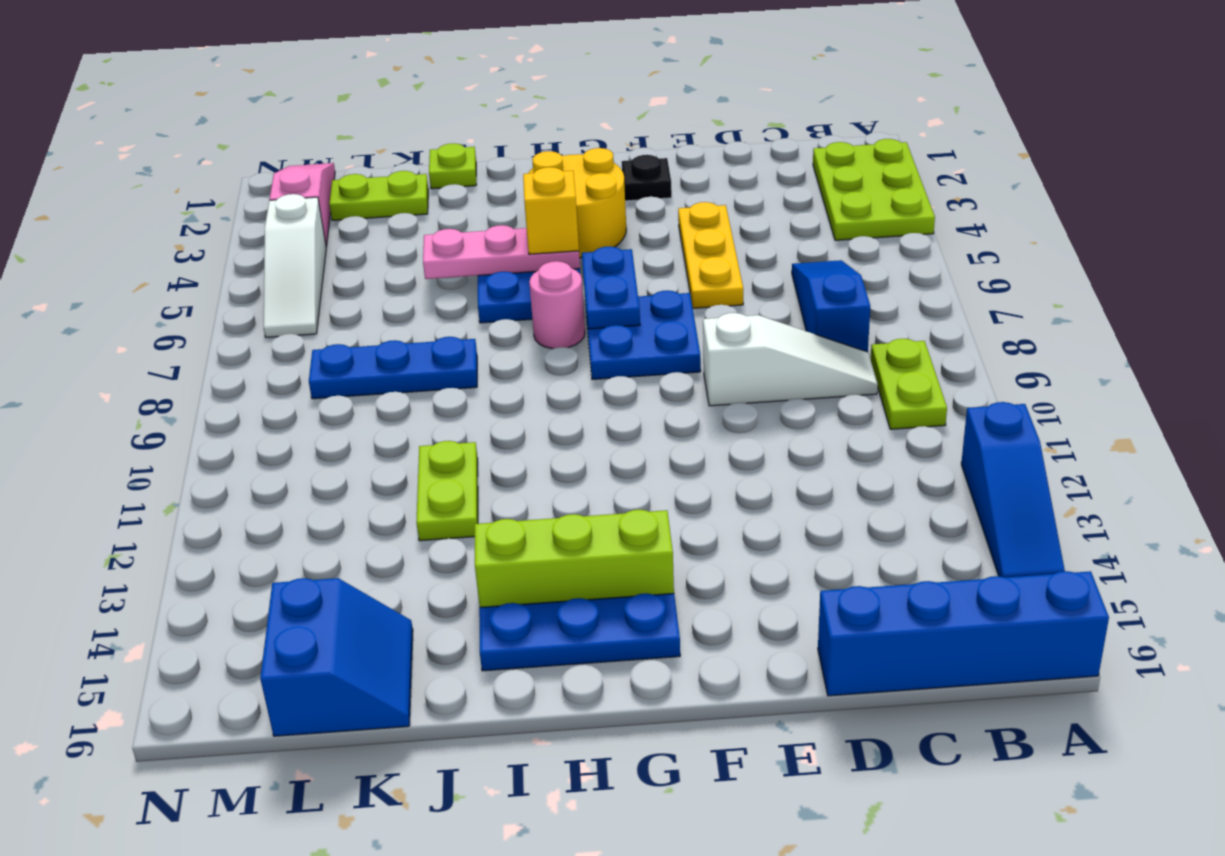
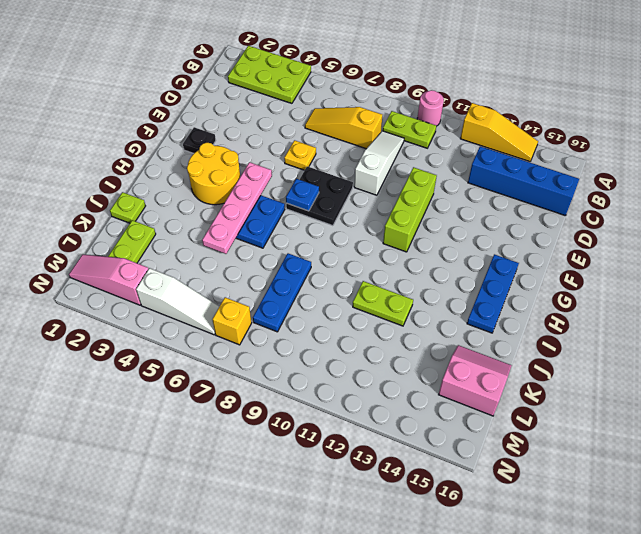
blue slope A12:A14 level 1 top 12 -> yellow slope A12:A14 level 1 top 12
blue brick A16:D16 level 1 -> blue brick C13:C16 level 1
blue slope C6:C8 level 1 top 8 -> yellow slope C6:C8 level 1 top 8
yellow plate E4:E6 level 1 -> yellow plate E6 level 1
blue plate F7:G8 level 1 -> black plate F7:G8 level 1
blue plate G6:G7 level 2 -> blue plate G7 level 2
lime brick G14:I14 level 1 -> lime brick E11:G11 level 1
pink plate H5:J5 level 2 -> pink plate G5:J5 level 2
yellow brick H5 level 3 -> yellow brick M7 level 1
pink round brick H7 level 1 -> pink round brick A10 level 1
blue slope K15:L16 level 1 top L -> pink slope K15:L16 level 1 top L

